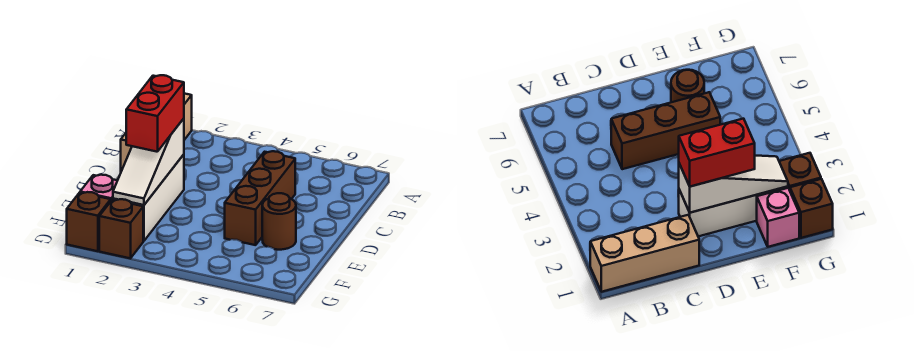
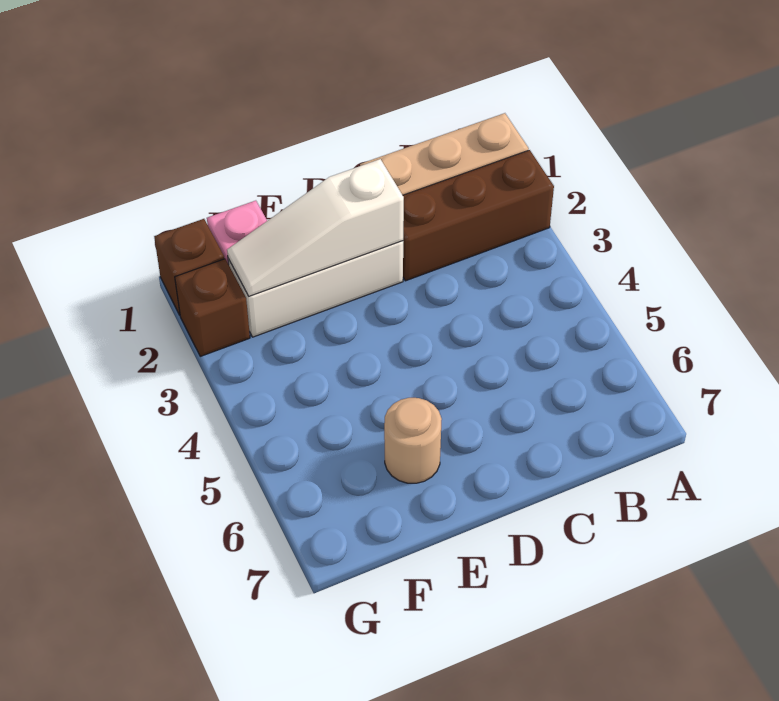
brown brick C5:E5 level 1 -> brown brick A2:C2 level 1
red brick D2:E2 level 3 -> none
brown round brick E6 level 1 -> tan round brick E6 level 1

